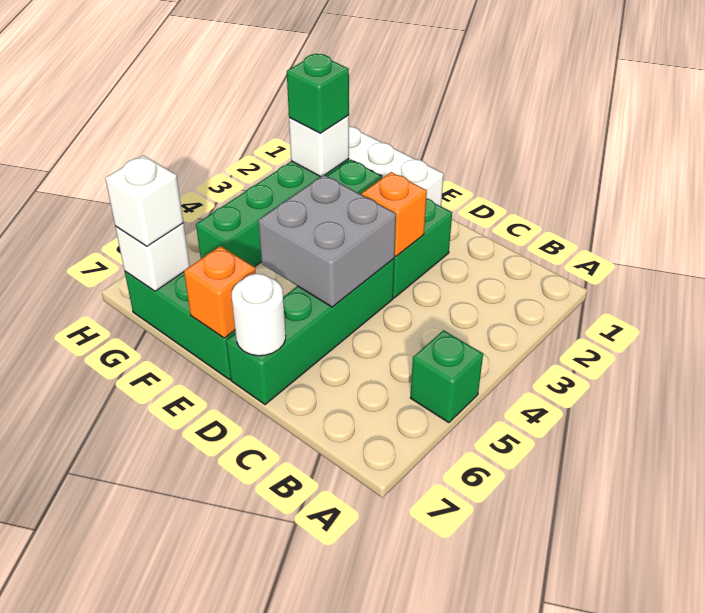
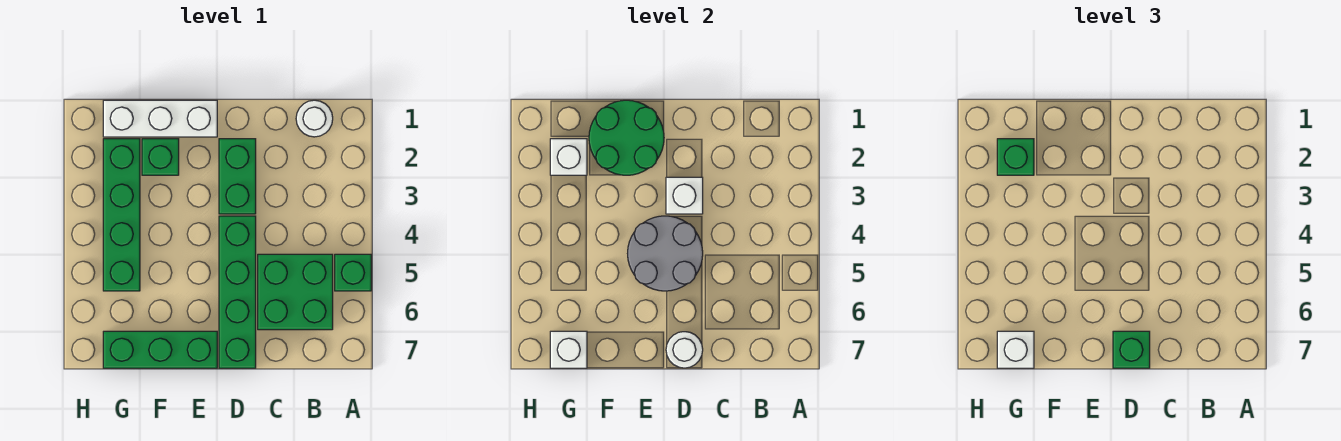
none -> white round brick B1 level 1
none -> green brick B5:C6 level 1
orange brick D3 level 2 -> white brick D3 level 2
grey brick D4:E5 level 2 -> grey round brick D4:E5 level 2
none -> green brick D7 level 3
none -> green round brick E1:F2 level 2
orange brick E7 level 2 -> none

